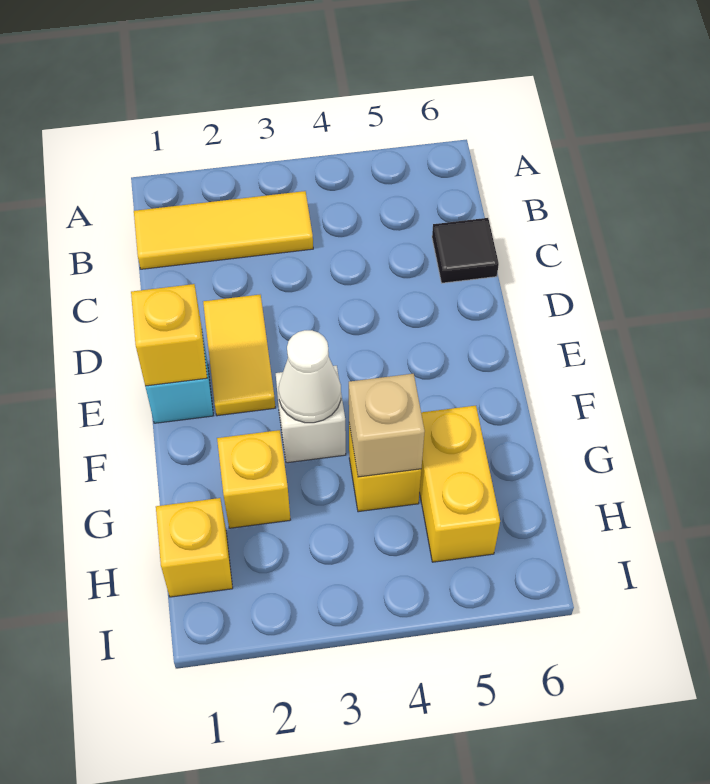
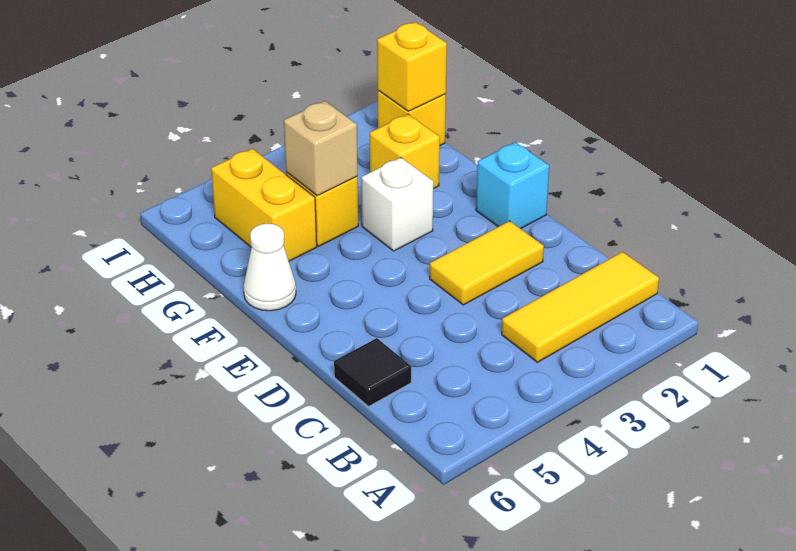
yellow tile D2:E2 level 1 -> yellow tile D2:D3 level 1
yellow brick E1 level 2 -> yellow brick H1 level 2
white cone F3 level 2 -> white cone F6 level 1

